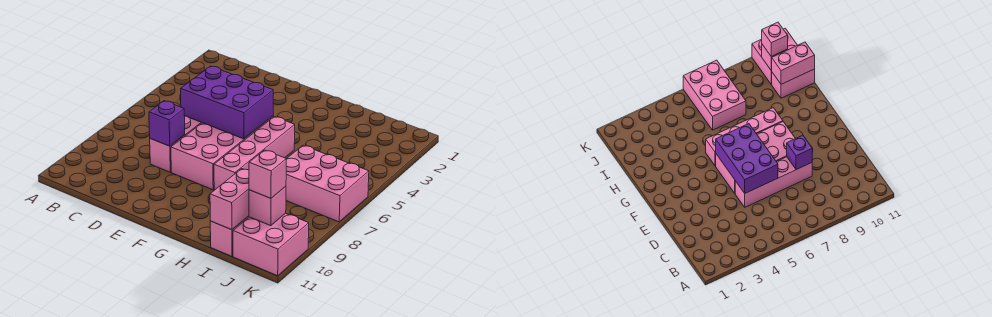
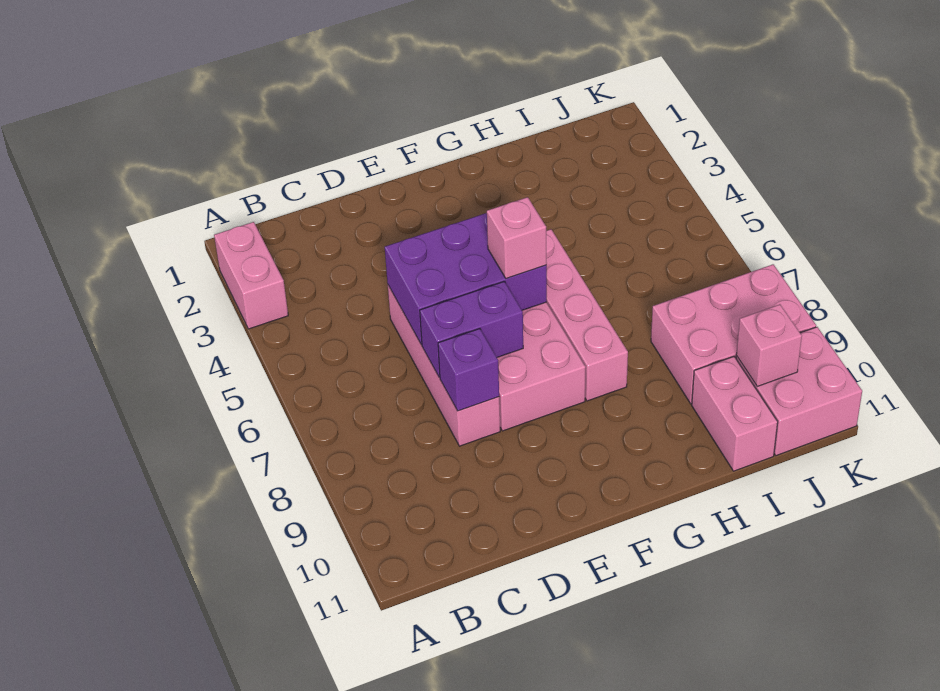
none -> purple brick D7:E7 level 2
pink brick I6:K7 level 1 -> pink brick I8:K9 level 1
pink brick I10:I11 level 2 -> pink brick A2:A3 level 1
pink brick J10 level 3 -> pink brick F6 level 3

